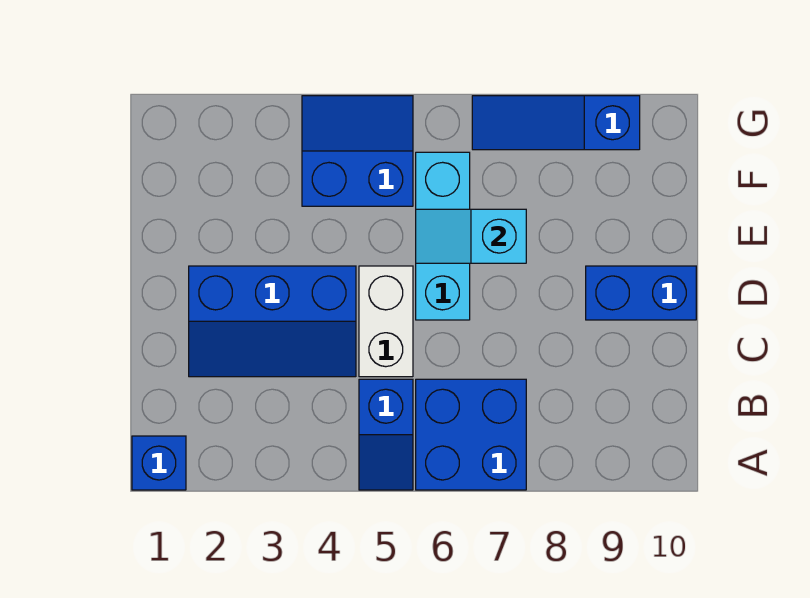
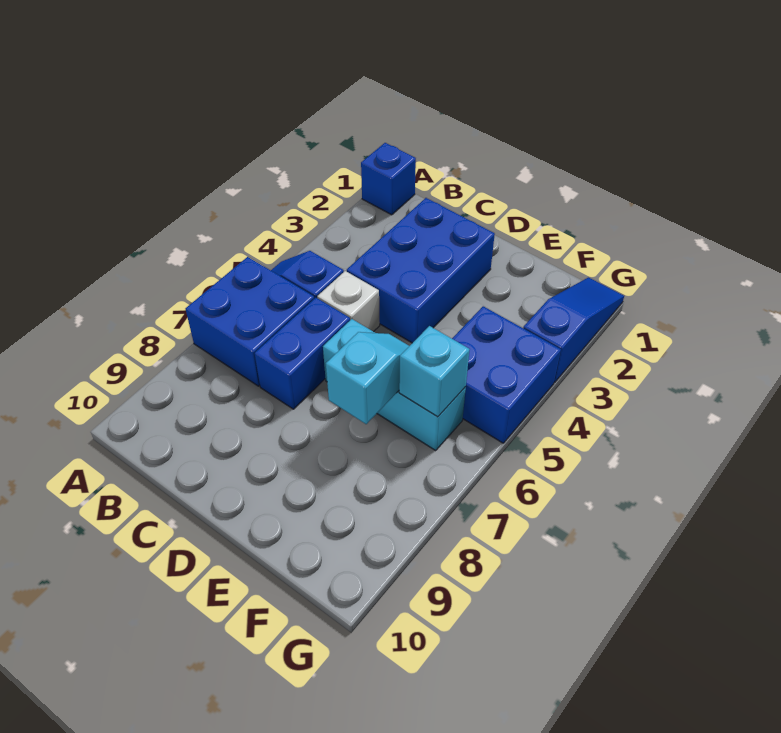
blue slope C2:D4 level 1 top D -> blue brick C2:D4 level 1
white brick C5:D5 level 1 -> white brick C5 level 1
blue brick D9:D10 level 1 -> blue brick C6:C7 level 1
blue slope F4:G5 level 1 top F -> blue brick F4:G5 level 1
none -> cyan brick F6 level 2
blue slope G7:G9 level 1 top 9 -> blue slope G1:G3 level 1 top 3

